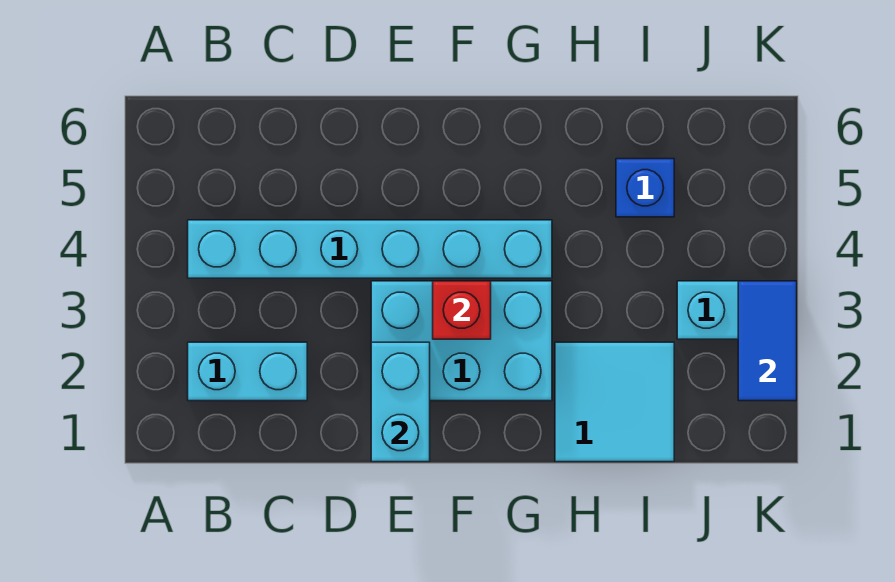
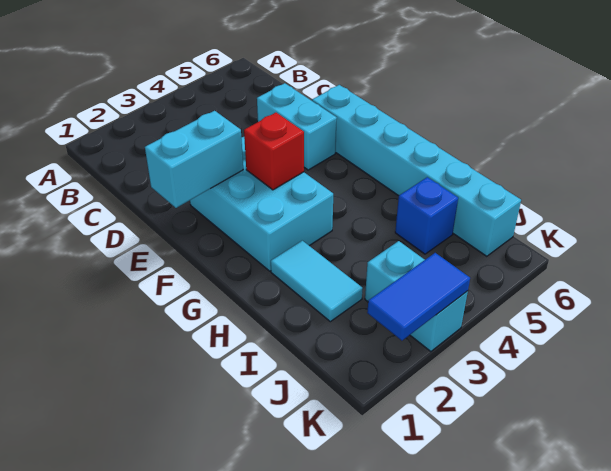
cyan brick B2:C2 level 1 -> cyan brick D5:E5 level 1
cyan brick B4:G4 level 1 -> cyan brick E6:J6 level 1
cyan tile H1:I2 level 1 -> cyan tile H2:I2 level 1

